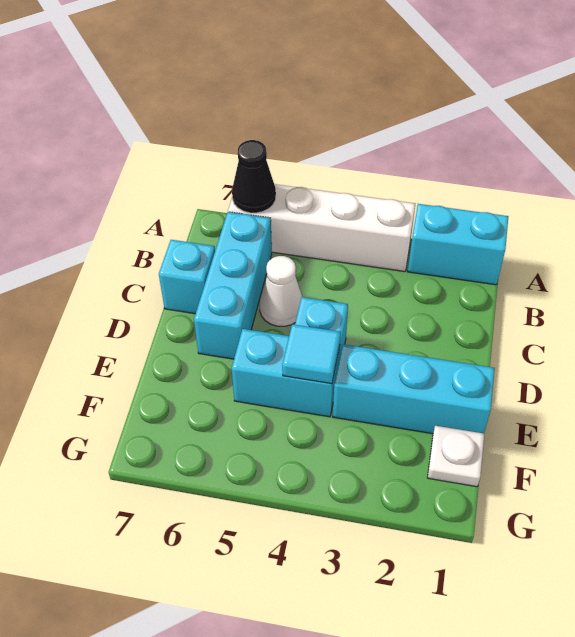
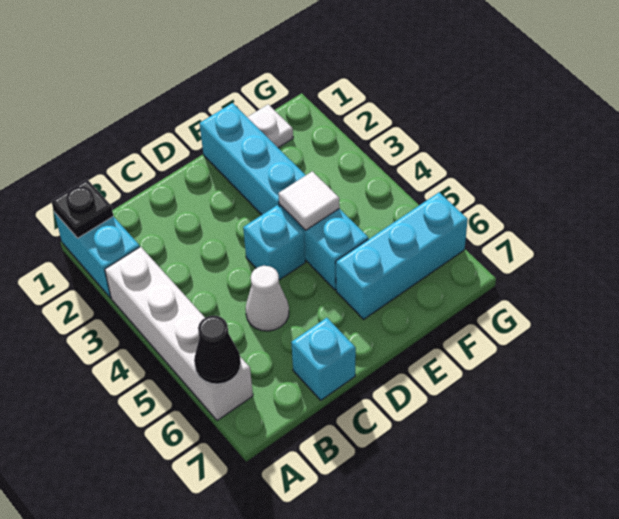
none -> black plate A1 level 2
cyan brick B6:D6 level 1 -> cyan brick E6:G6 level 1
cyan tile E4 level 2 -> white tile E4 level 2

